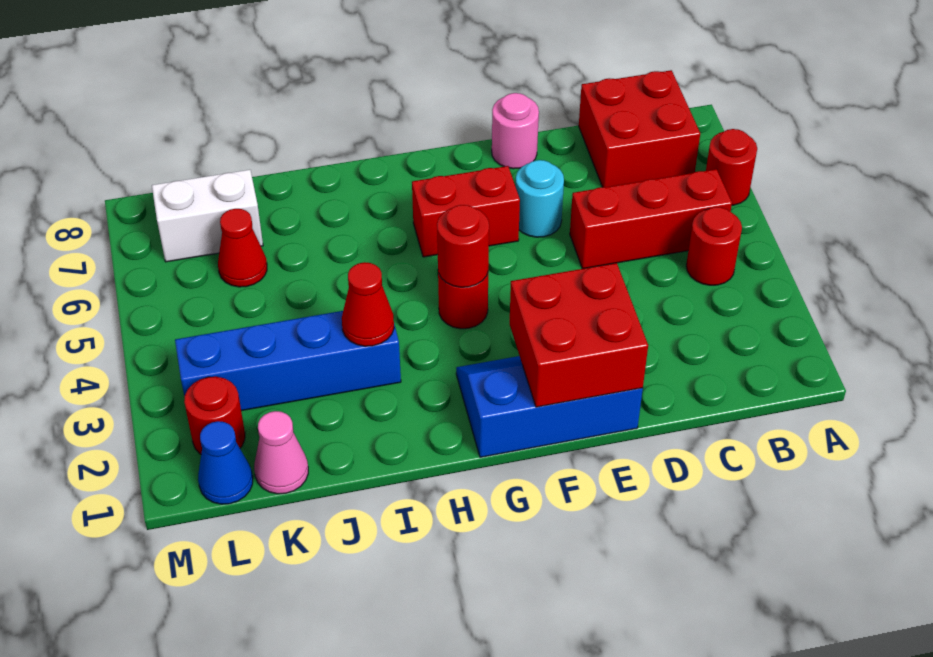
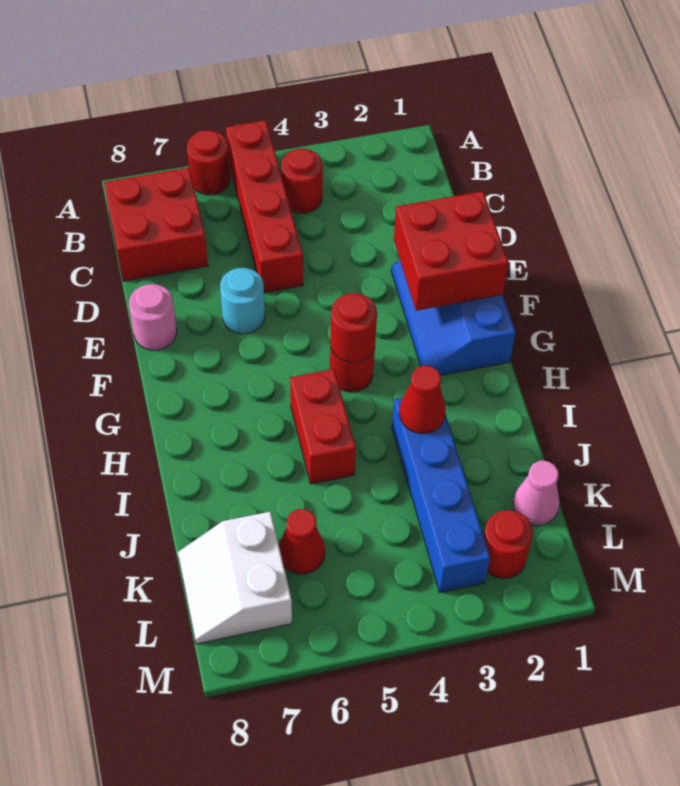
red brick B5:D5 level 1 -> red brick A5:D5 level 1
red brick F6:G6 level 1 -> red brick H5:I5 level 1
blue cone L1 level 1 -> none

